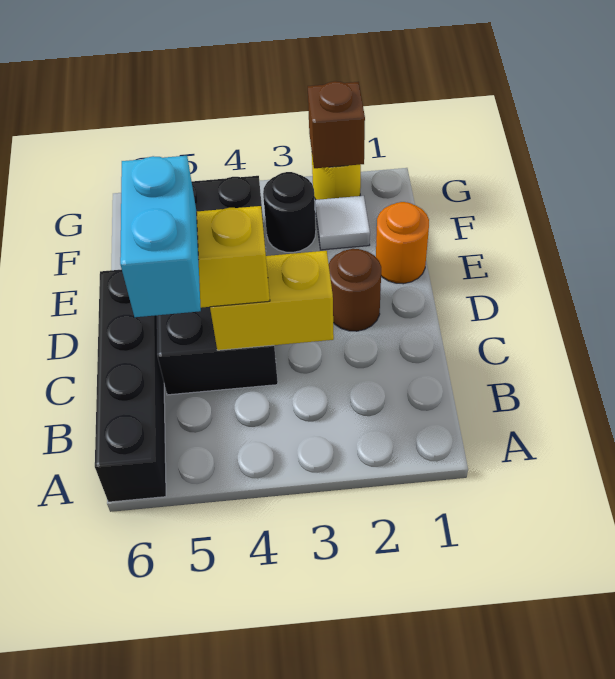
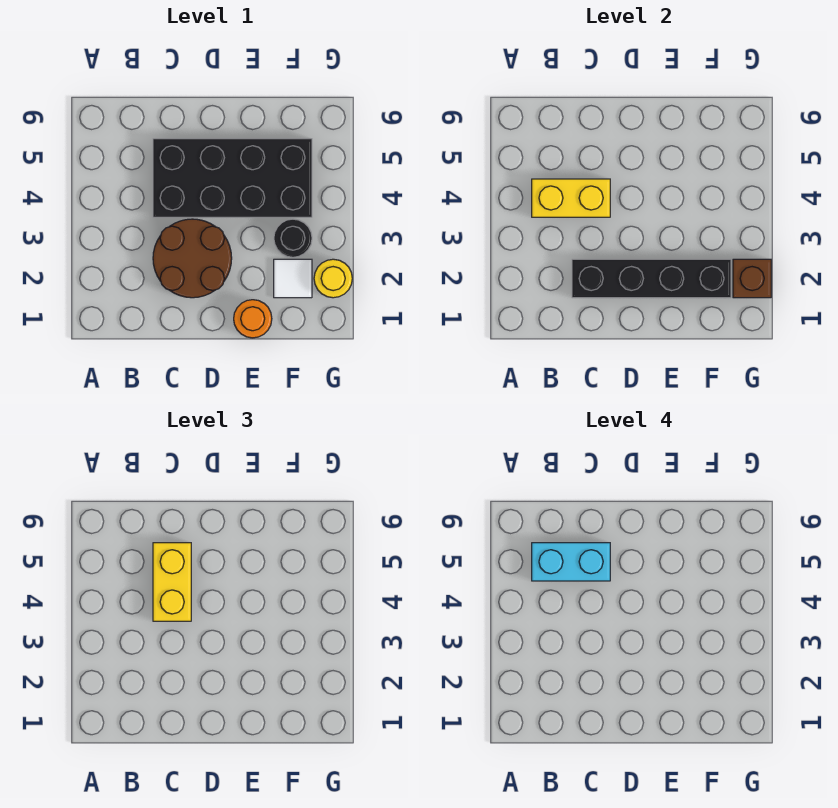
black brick A6:D6 level 1 -> black brick C2:F2 level 2
yellow brick C3:C4 level 2 -> yellow brick B4:C4 level 2
brown round brick D2 level 1 -> brown round brick C2:D3 level 1

